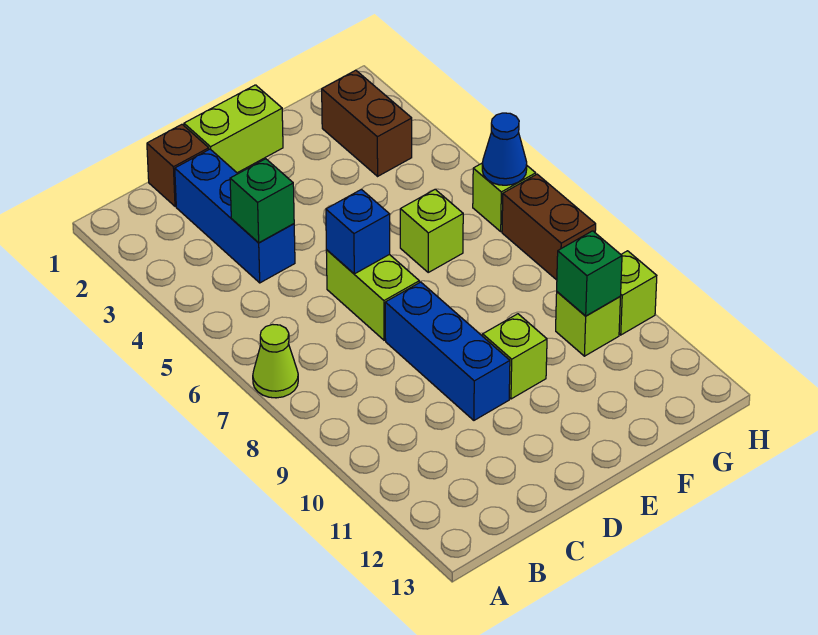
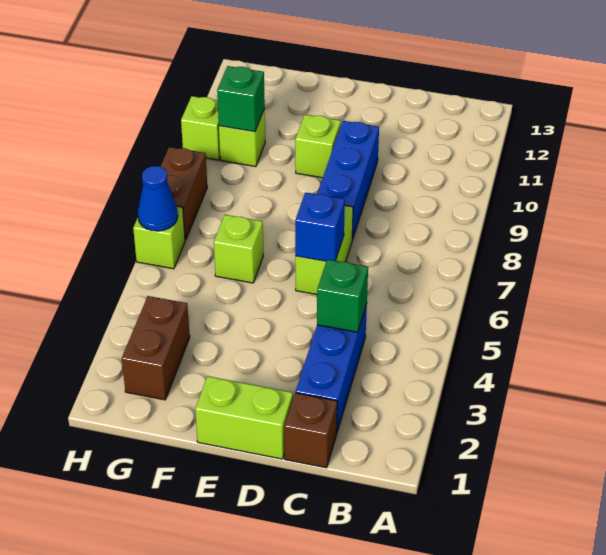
lime cone A7 level 1 -> none

